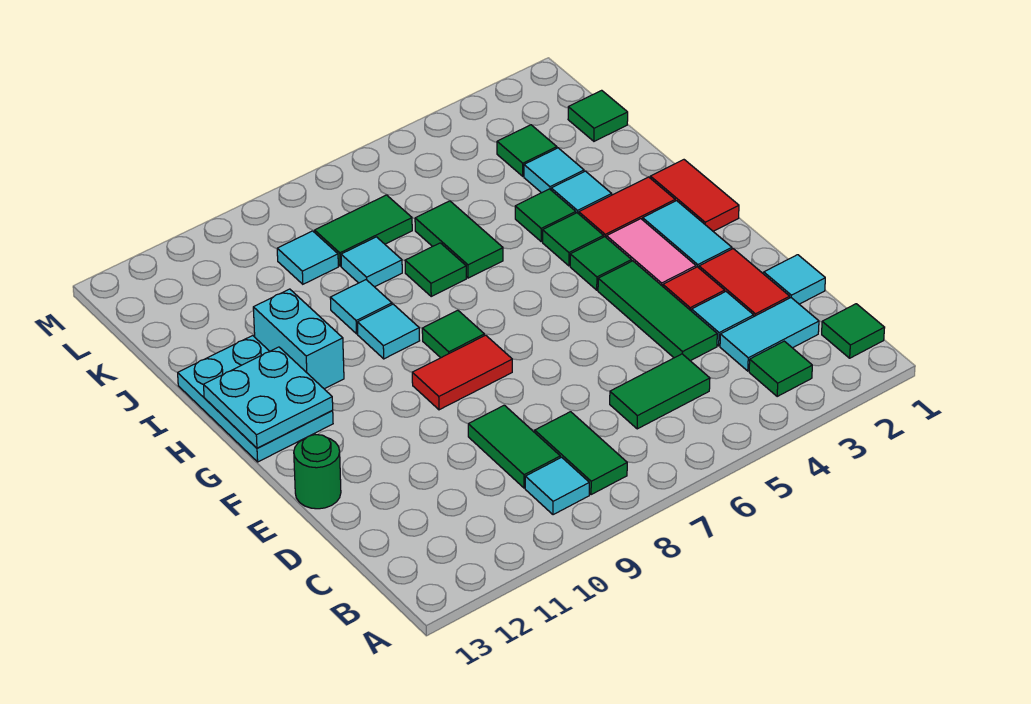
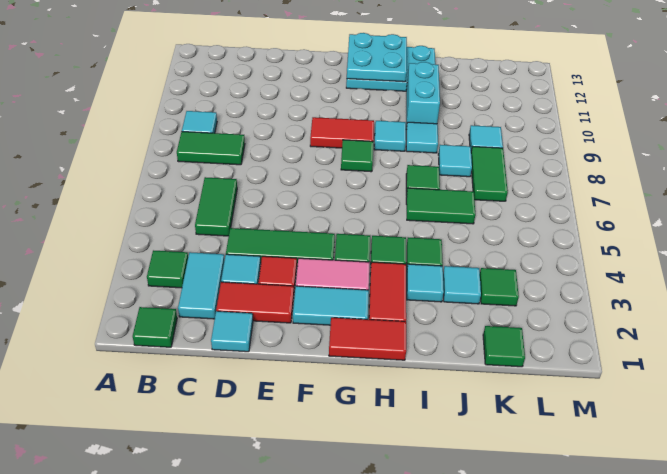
green tile C9:D9 level 1 -> none
green round brick E13 level 1 -> none
red tile F8:F9 level 1 -> red tile F9:G9 level 1
cyan brick H11:I11 level 1 -> cyan brick I10:I11 level 1

